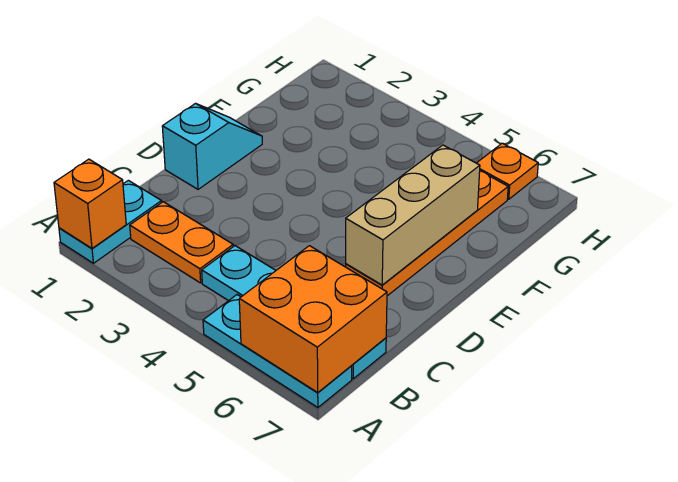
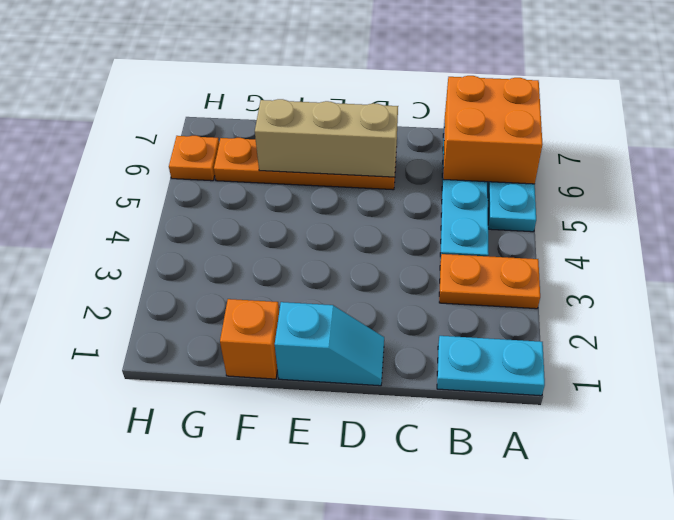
orange brick A1 level 2 -> orange brick F1 level 1
orange plate B2:B3 level 1 -> orange plate A3:B3 level 1
cyan slope D1:E1 level 1 top D -> cyan slope D1:E1 level 1 top E

